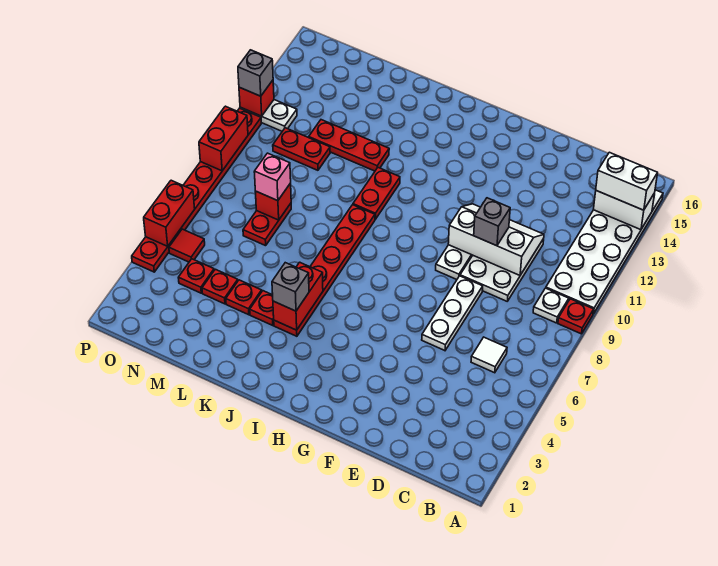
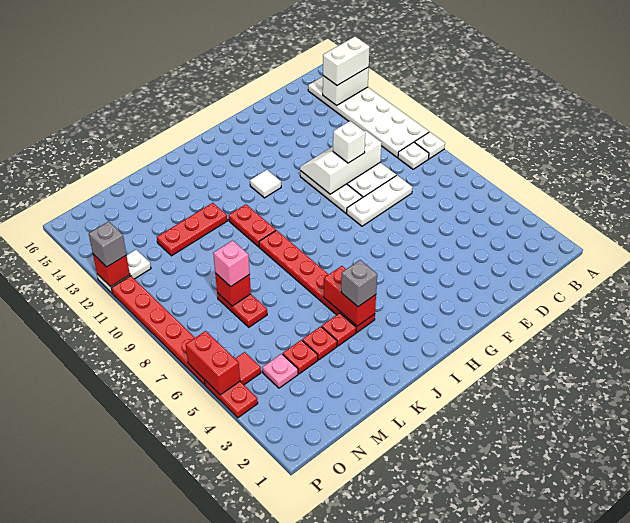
red plate A9 level 1 -> white plate A9 level 1
white tile C6 level 1 -> white tile H12 level 1
white plate E6:E8 level 1 -> white plate D8:F8 level 1
grey brick E10 level 3 -> white brick E10 level 3
red plate M11:N11 level 1 -> none
red plate N4 level 1 -> pink plate N4 level 1
red brick P9:P10 level 2 -> none

